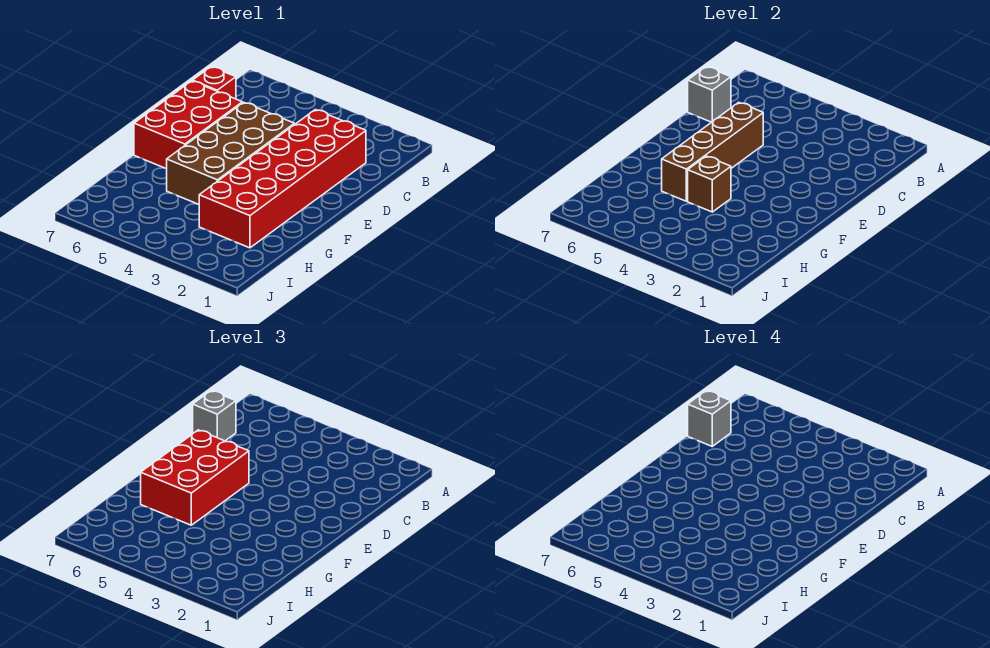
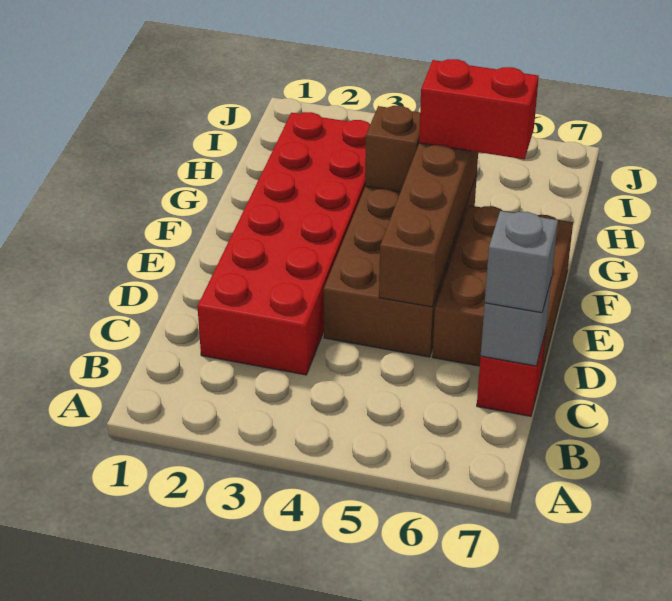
grey brick C7 level 4 -> none
red brick D6:F7 level 1 -> brown brick D6:F7 level 1
red brick E5:G6 level 3 -> red brick G5:G6 level 3

